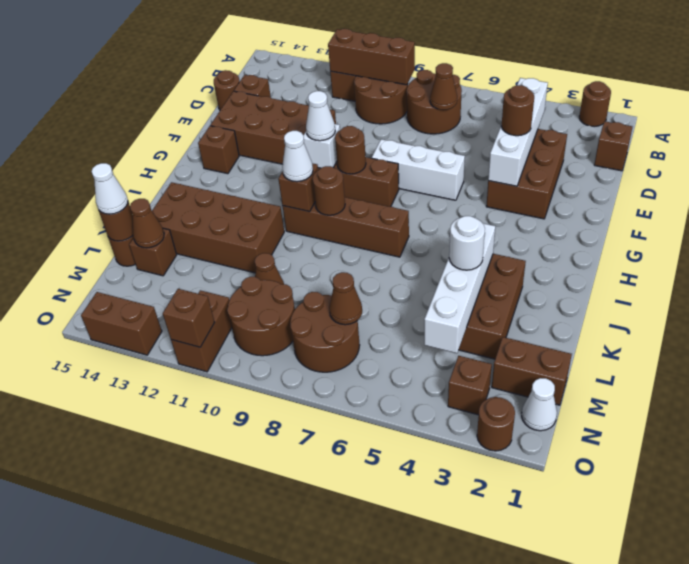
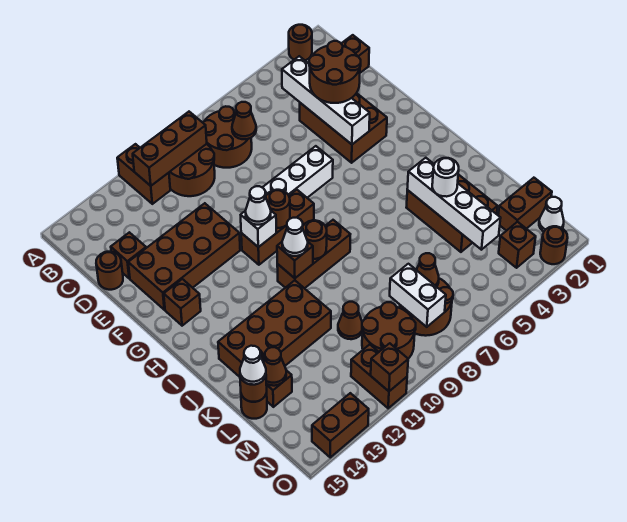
brown round brick E4 level 3 -> brown round brick D3:E4 level 3
brown brick I7:I10 level 1 -> brown brick I8:I10 level 1
none -> white brick M8:N8 level 2

